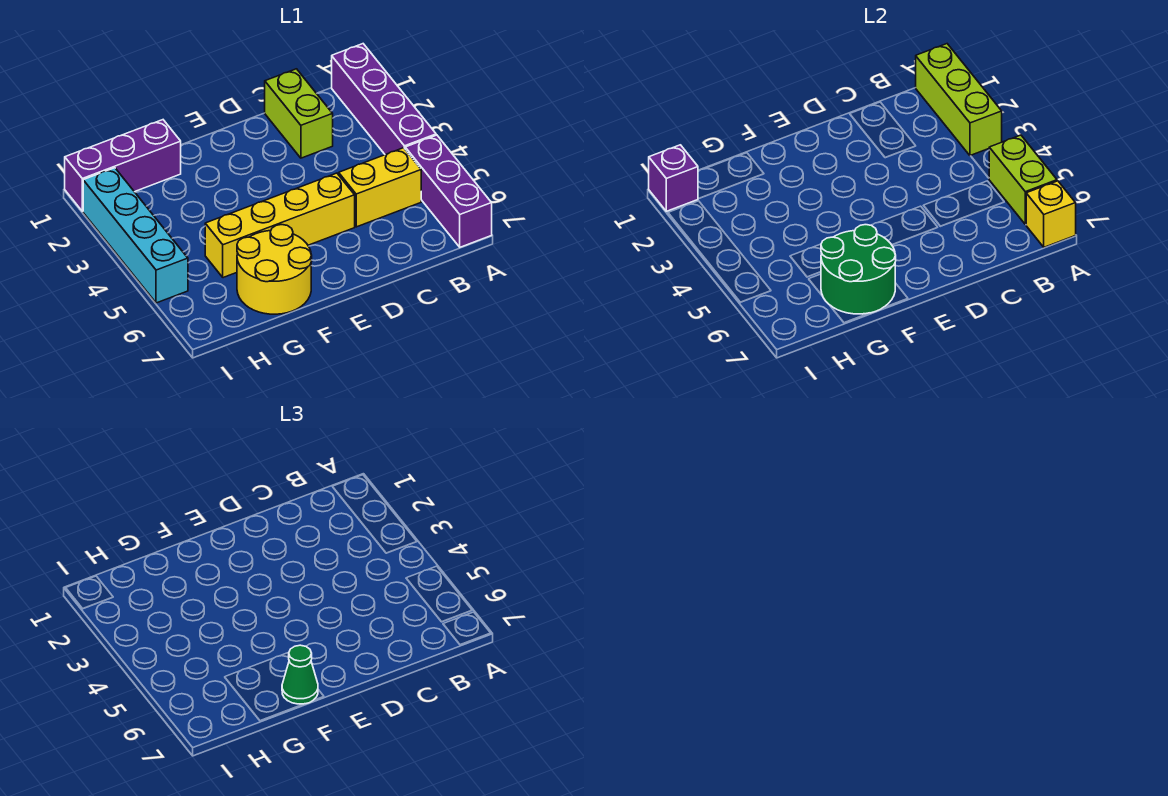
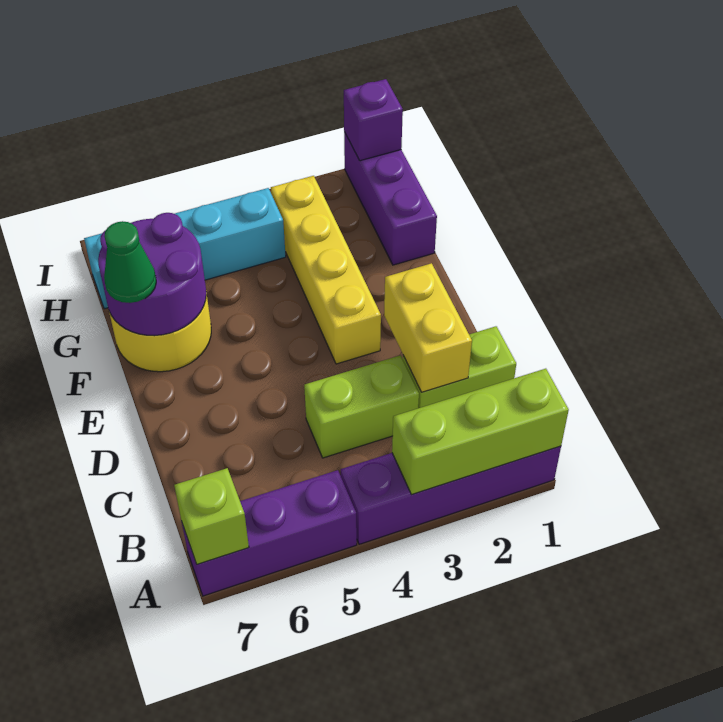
lime brick A5:A6 level 2 -> lime brick C3:C4 level 1
yellow brick A7 level 2 -> lime brick A7 level 2
yellow brick B5:C5 level 1 -> yellow brick C2:D2 level 2
yellow brick D5:G5 level 1 -> yellow brick E3:H3 level 1
green round brick F6:G7 level 2 -> purple round brick F6:G7 level 2
cyan brick I2:I5 level 1 -> cyan brick H4:H7 level 1

